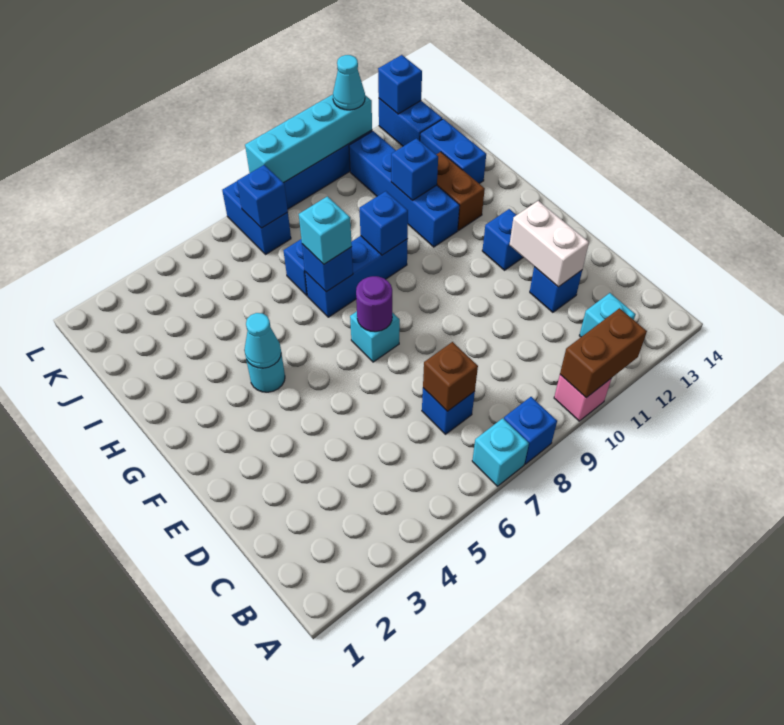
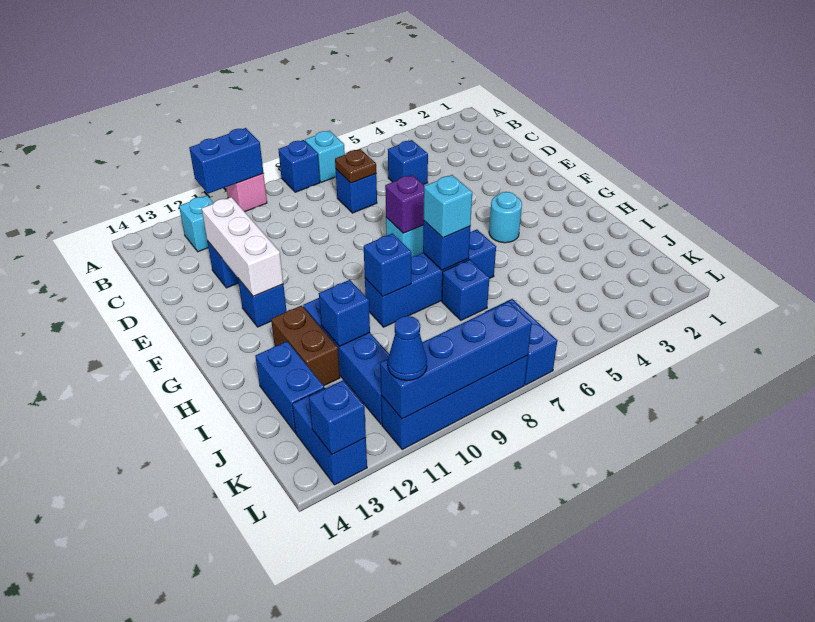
brown brick A10:A11 level 2 -> blue brick A10:A11 level 2
brown brick C7 level 2 -> brown plate C7 level 2
white brick D12:E12 level 2 -> white brick D12:F12 level 2
purple round brick F7 level 2 -> purple brick F7 level 2
cyan cone G4 level 2 -> none
blue brick H7:H9 level 1 -> blue brick H6:H9 level 1
blue brick K7 level 2 -> blue brick C5 level 1
cyan brick L8:L11 level 2 -> blue brick L8:L11 level 2
cyan cone L11 level 3 -> blue cone L11 level 3

